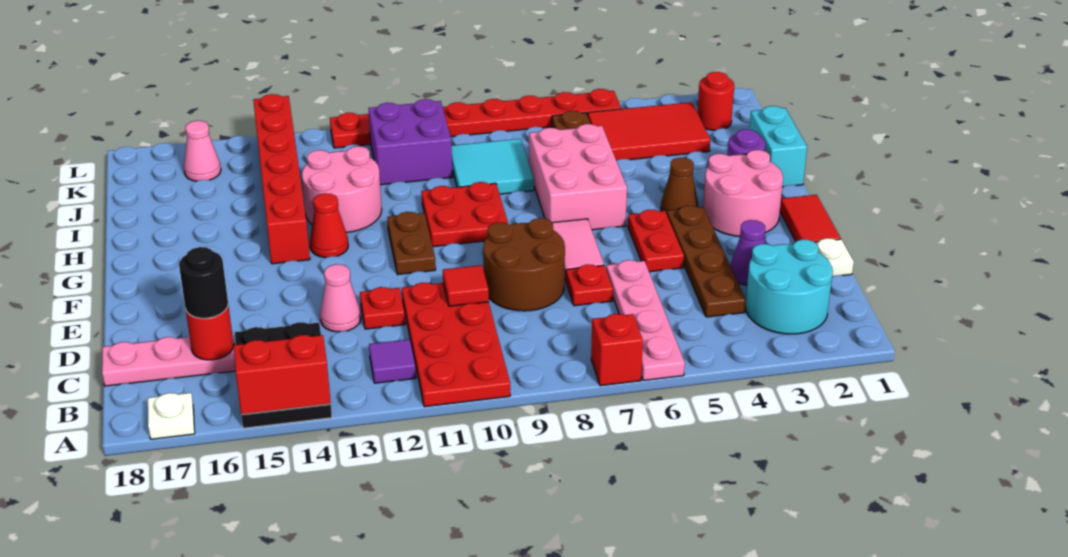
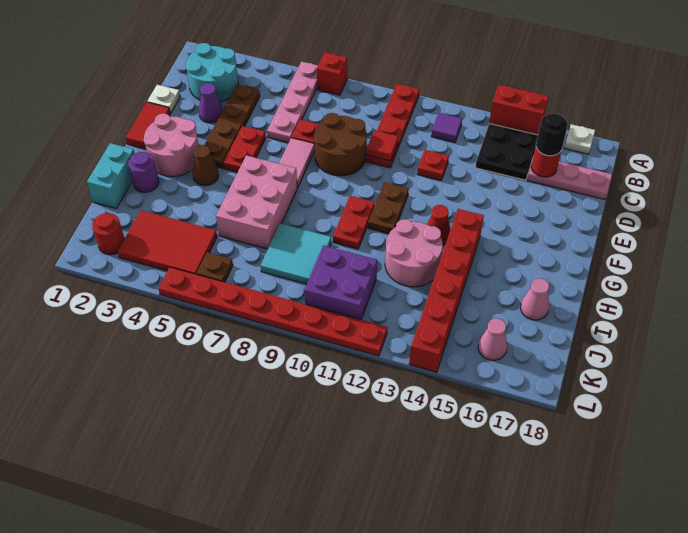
red plate A10:D11 level 1 -> red plate A10:D10 level 1
pink cone D13 level 1 -> pink cone I17 level 1
red plate G9:H10 level 1 -> red plate G10:H10 level 1

